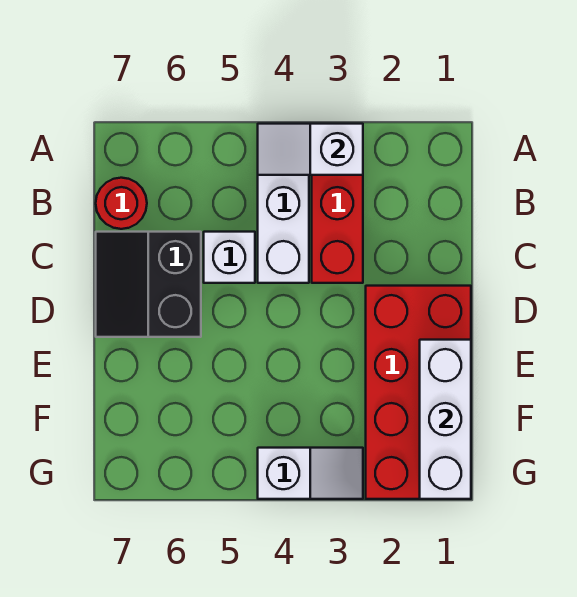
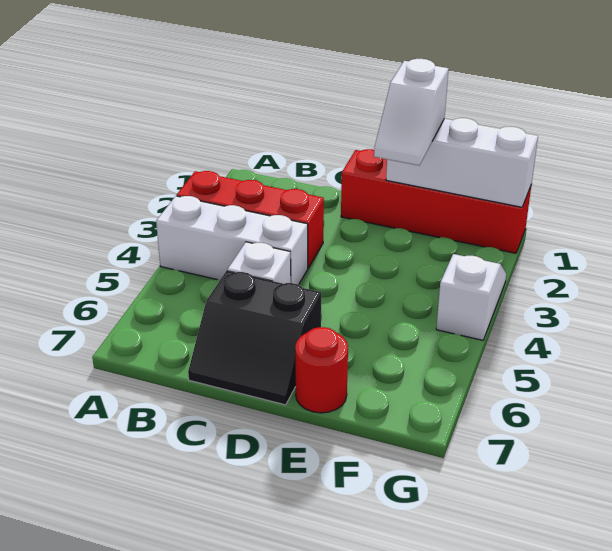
white slope A3:A4 level 2 top 3 -> white slope E1:E2 level 3 top 1
red round brick B7 level 1 -> red round brick E7 level 1
red brick D1:G2 level 1 -> red brick D1:G1 level 1

